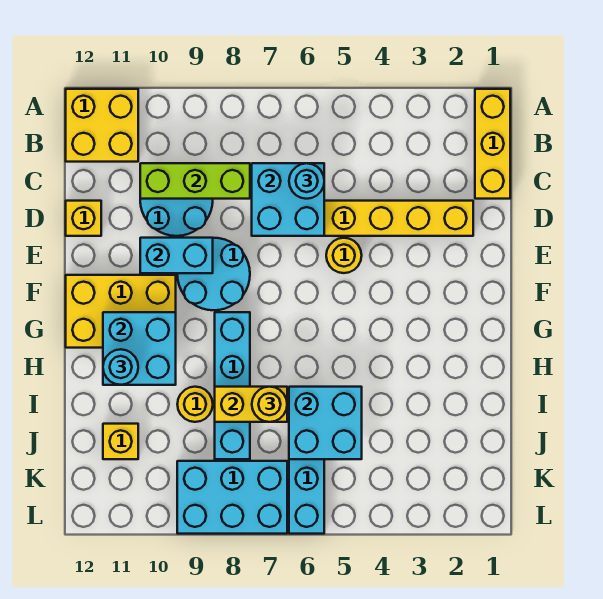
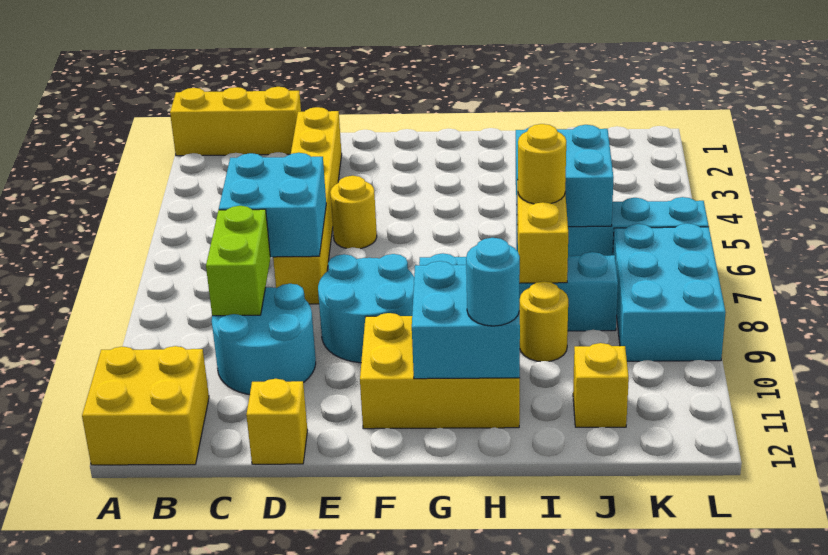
cyan round brick C6 level 3 -> none
lime brick C8:C10 level 2 -> lime brick C8:C9 level 2
cyan brick E9:E10 level 2 -> none
yellow brick F10:G12 level 1 -> yellow brick F10:H11 level 1

